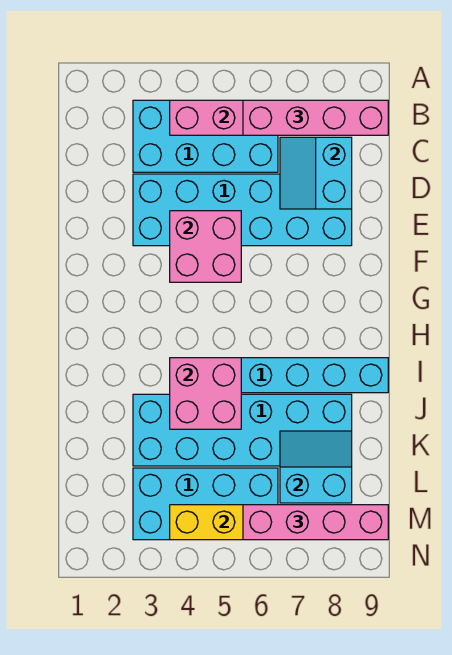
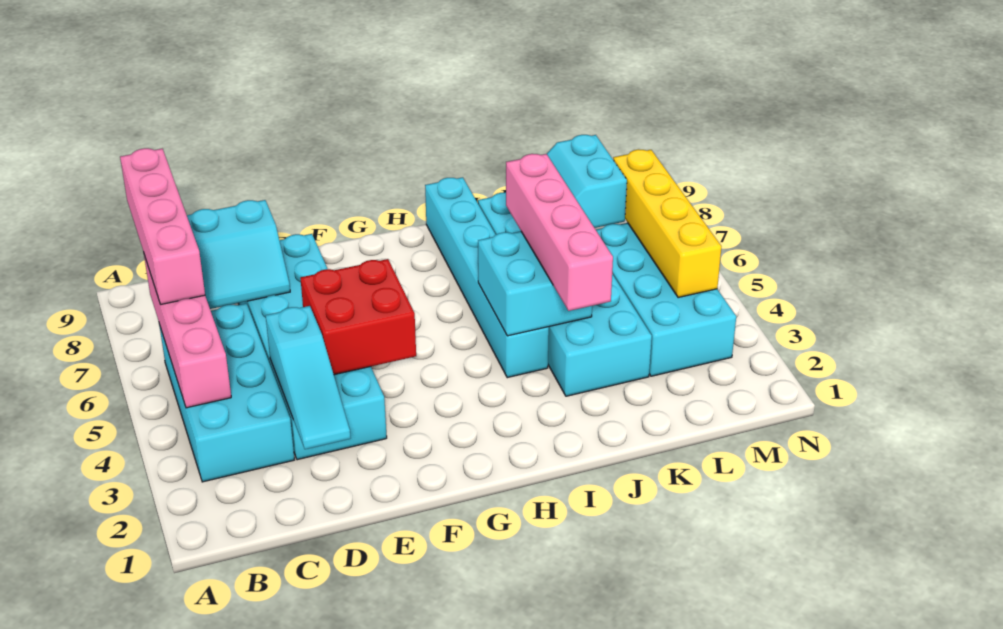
none -> cyan slope D2:D4 level 2 top 4
pink brick E4:F5 level 2 -> red brick E4:F5 level 2
pink brick I4:J5 level 2 -> cyan brick I4:J5 level 2
pink brick M6:M9 level 3 -> pink brick J3:J6 level 3

